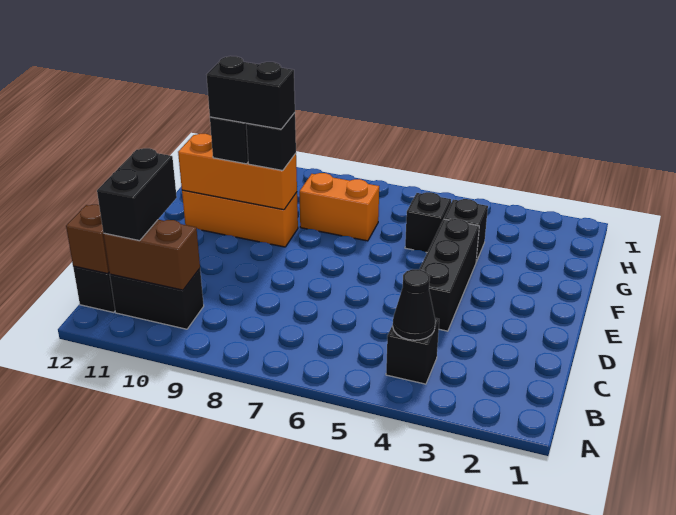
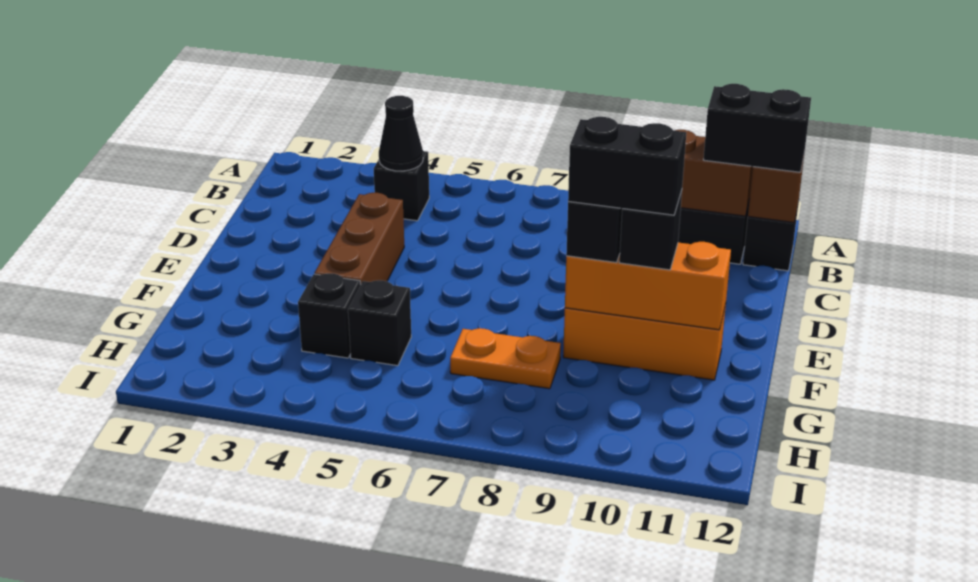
black brick B11:C11 level 3 -> black brick B11:B12 level 3
black brick D4:F4 level 1 -> brown brick D4:F4 level 1
orange brick G7:G8 level 1 -> orange plate G7:G8 level 1

